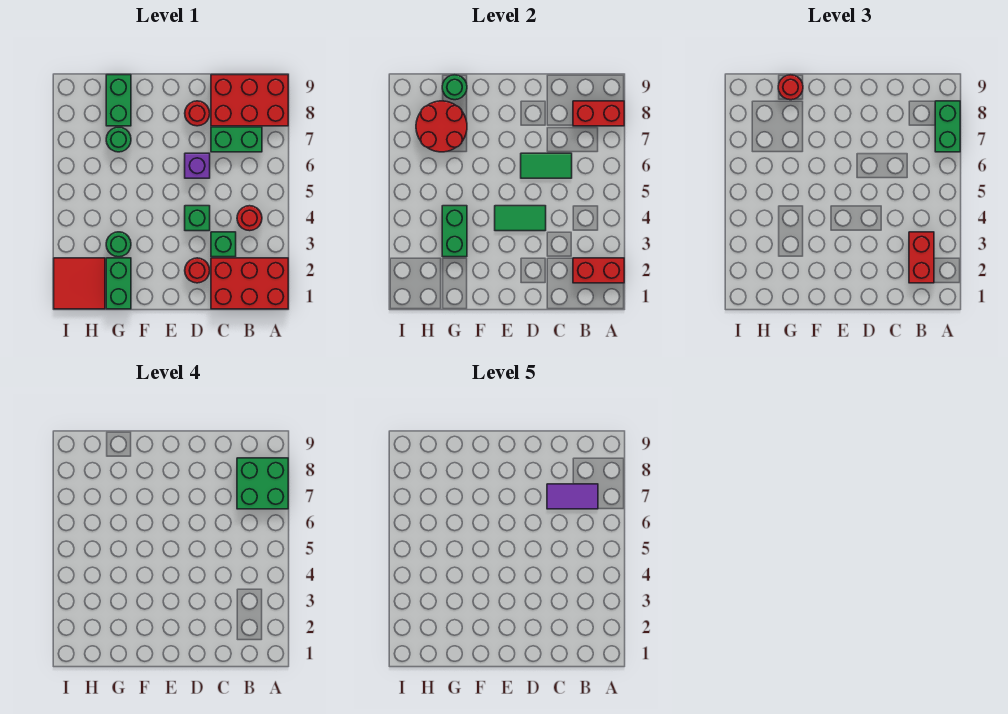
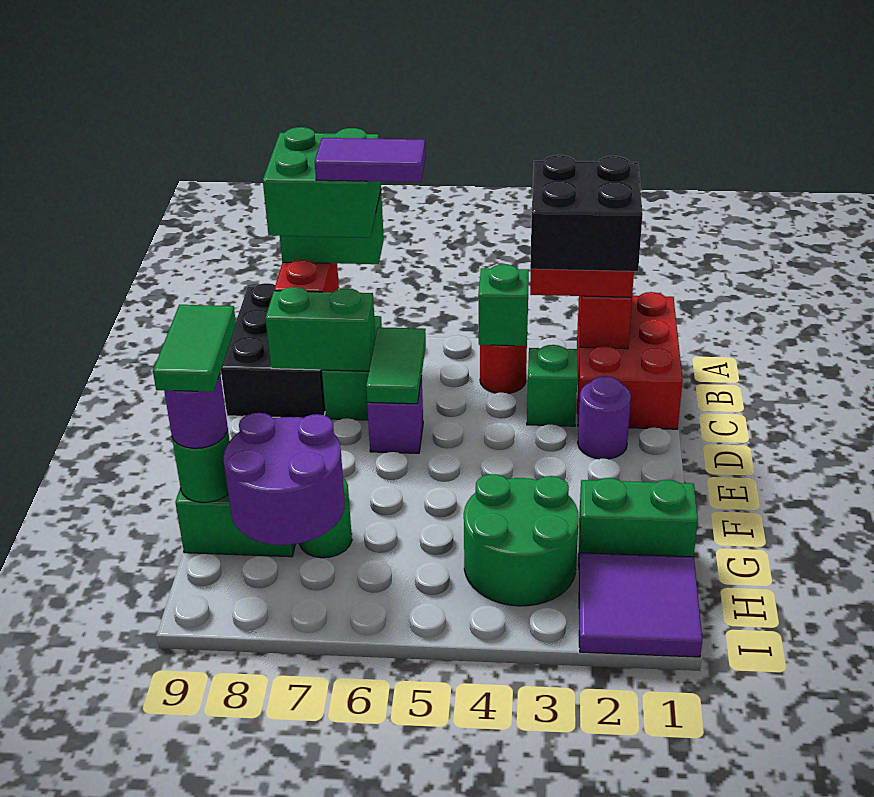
red brick A8:C9 level 1 -> black brick A8:C9 level 1
none -> black brick B2:C3 level 4
purple tile B7:C7 level 5 -> purple tile B6:B7 level 5
red round brick D2 level 1 -> purple round brick D2 level 1
green brick D4 level 1 -> green brick B4 level 2
green tile D4:E4 level 2 -> green tile F9:G9 level 4
red round brick D8 level 1 -> none
green round brick G3 level 1 -> green round brick G3:H4 level 1
green brick G3:G4 level 2 -> green brick C7:C8 level 2
red round brick G7:H8 level 2 -> purple round brick G7:H8 level 2
red round brick G9 level 3 -> purple round brick G9 level 3
red tile H1:I2 level 1 -> purple tile H1:I2 level 1

